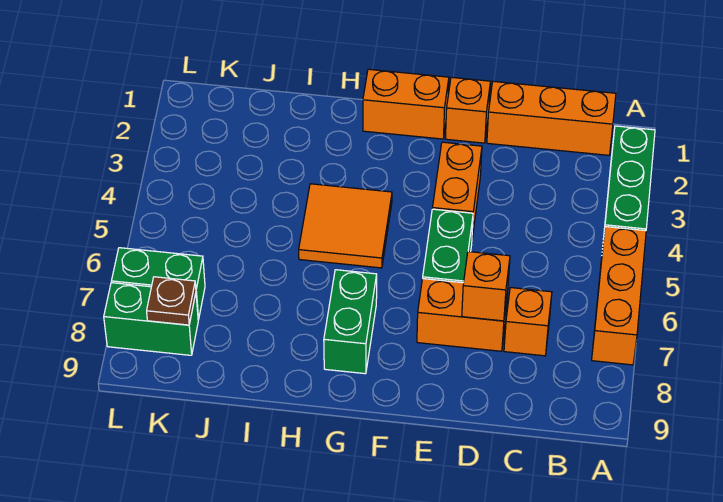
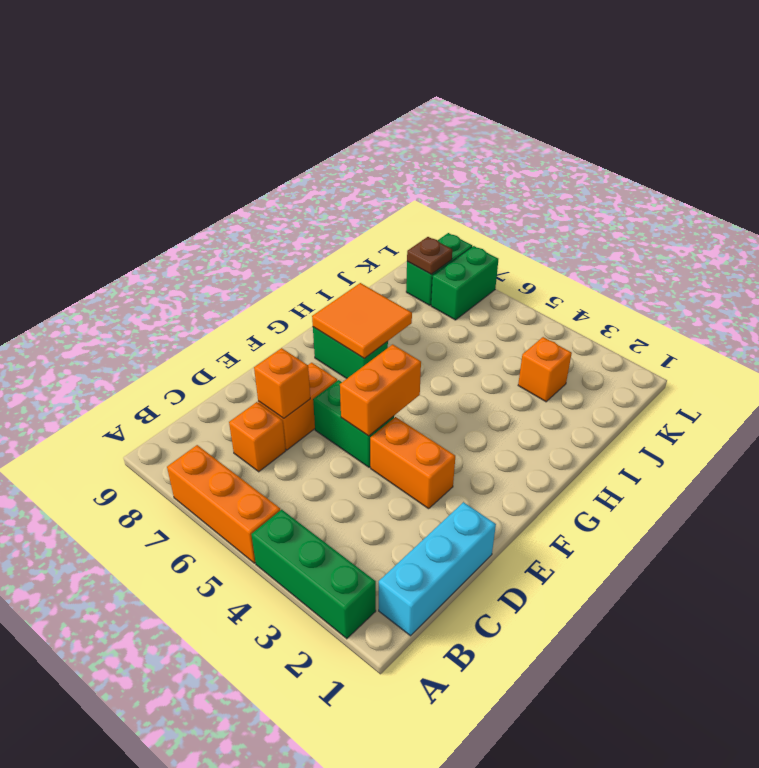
orange brick B1:D1 level 1 -> cyan brick B1:D1 level 1
orange brick E1 level 1 -> orange brick J3 level 1
orange brick F1:G1 level 1 -> orange brick E5:F5 level 2
orange tile G4:H5 level 1 -> orange tile G7:H8 level 2

